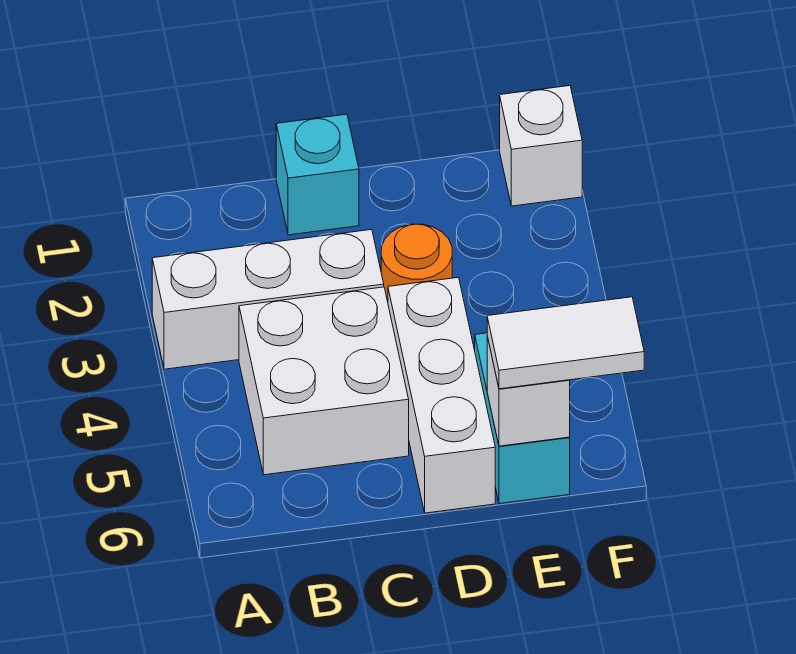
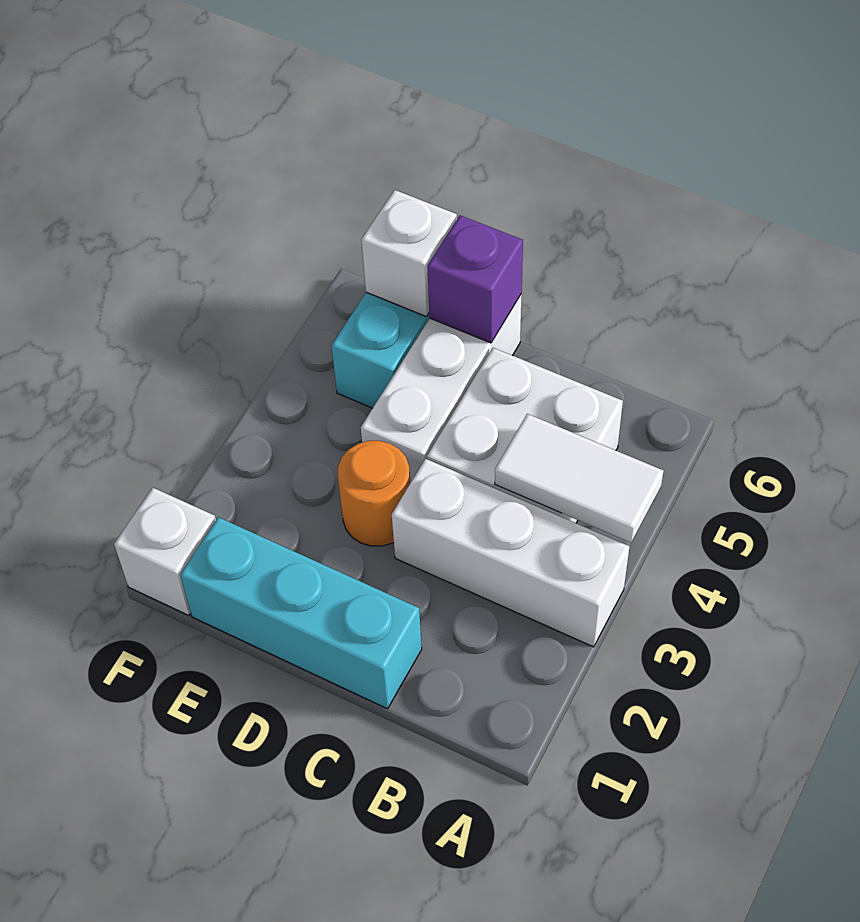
cyan brick C1 level 1 -> cyan brick C1:E1 level 1
none -> purple brick D6 level 2
white tile E6:F6 level 3 -> white tile A4:B4 level 2

